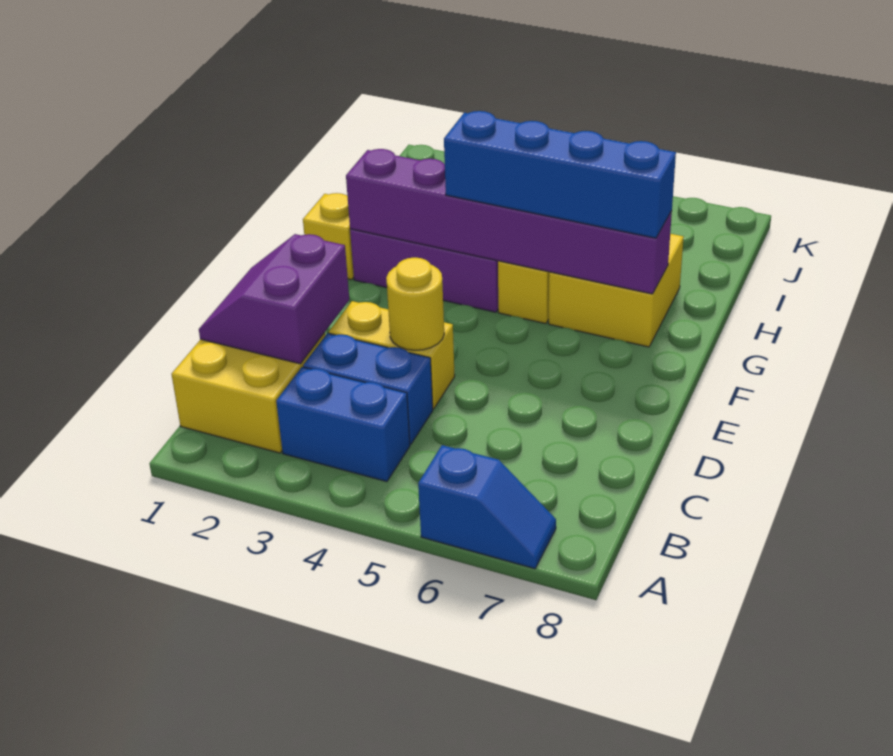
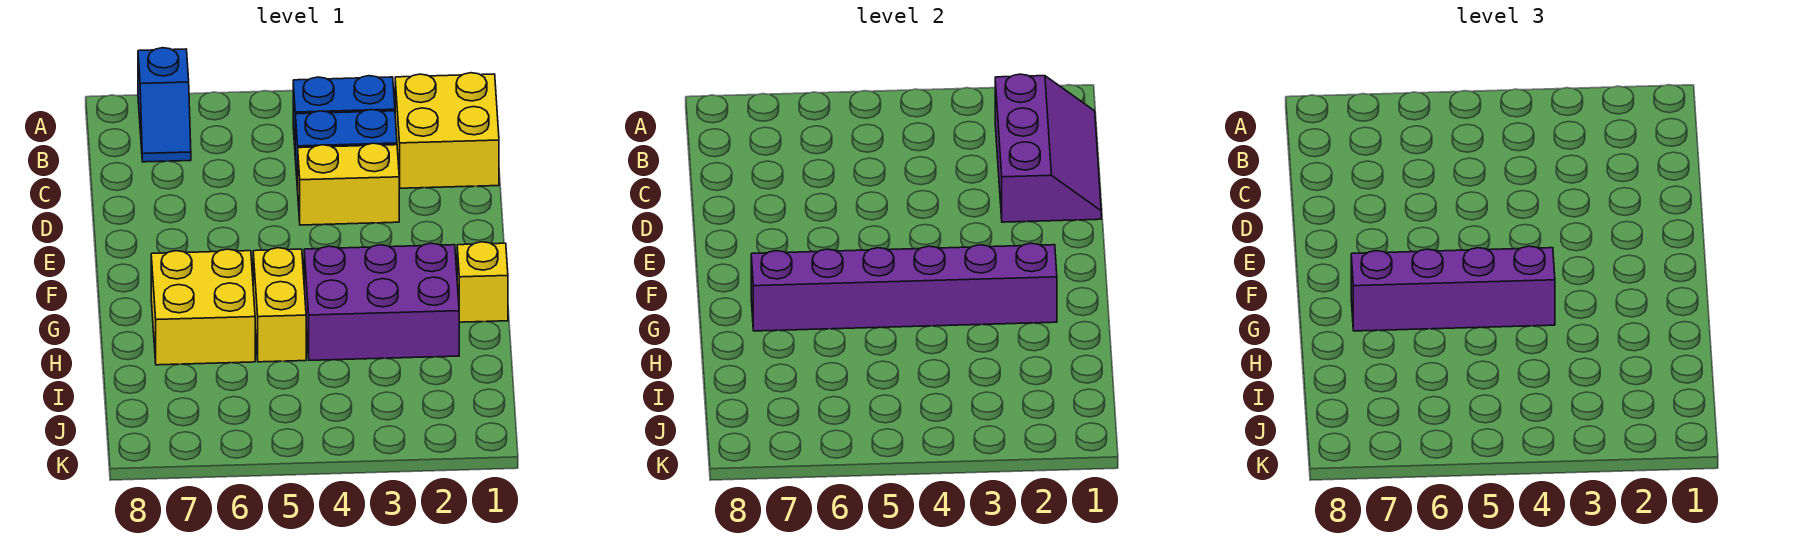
blue slope A6:A7 level 1 top 6 -> blue slope A7:B7 level 1 top A
purple slope C1:D2 level 2 top 2 -> purple slope B1:D2 level 2 top 2
yellow round brick D4 level 2 -> none
blue brick G4:G7 level 3 -> purple brick G4:G7 level 3

